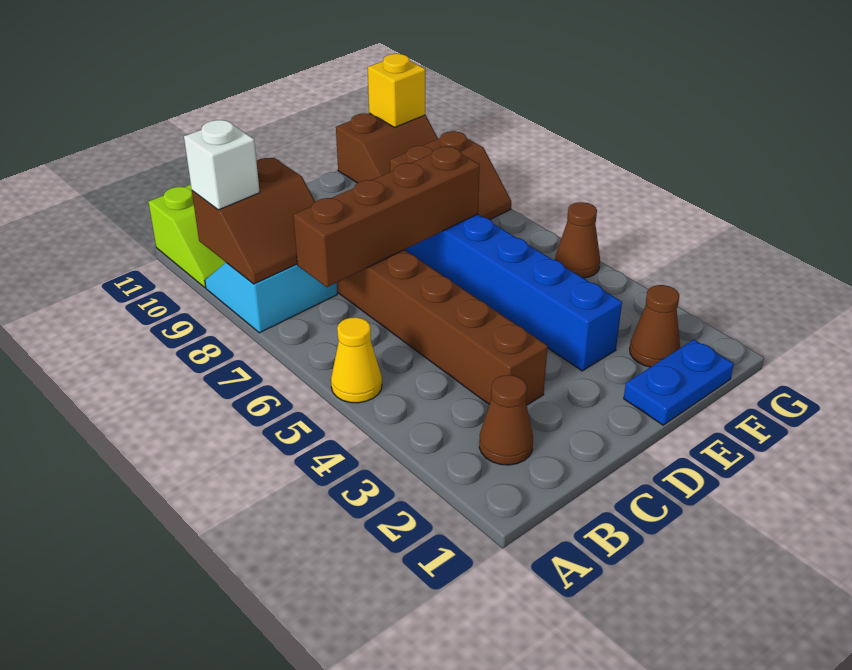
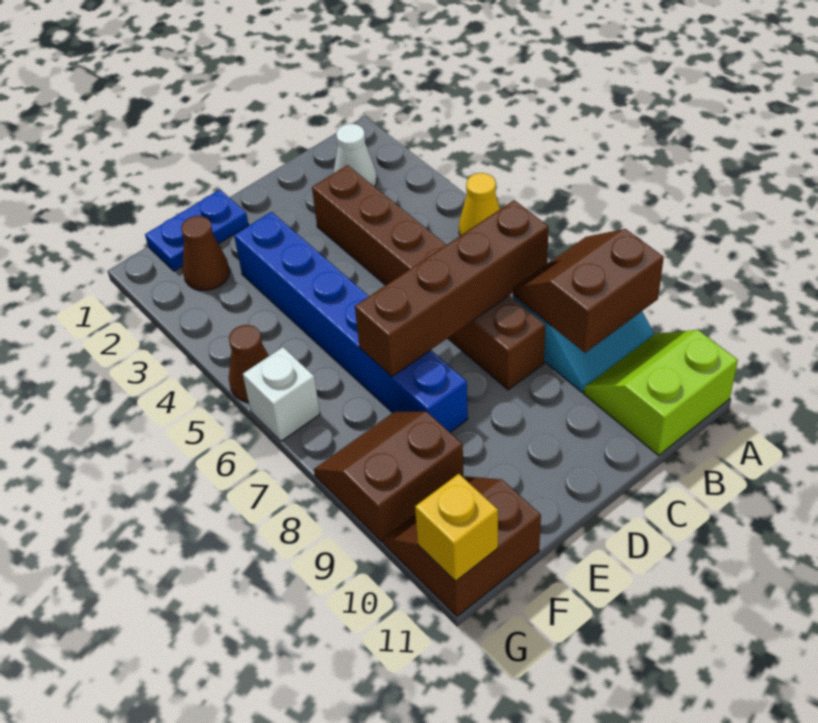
white brick A9 level 3 -> white brick G6 level 1
brown cone B2 level 1 -> white cone B2 level 1

